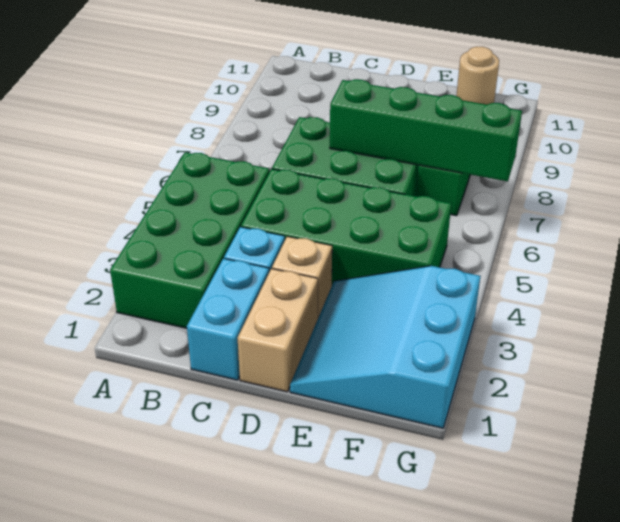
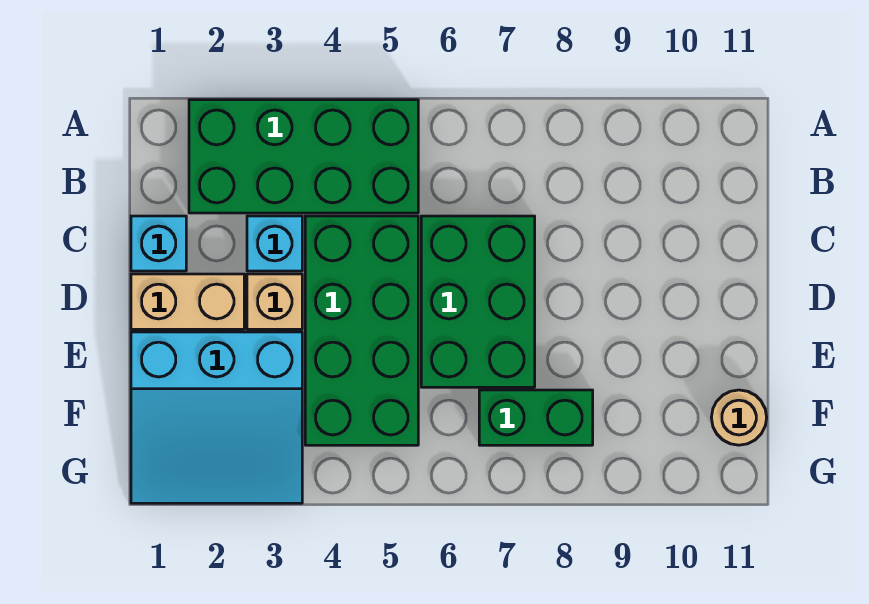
cyan brick C1:C2 level 1 -> cyan brick C1 level 1
green brick D7:G7 level 2 -> none
cyan slope E1:G3 level 1 top G -> cyan slope E1:G3 level 1 top E

